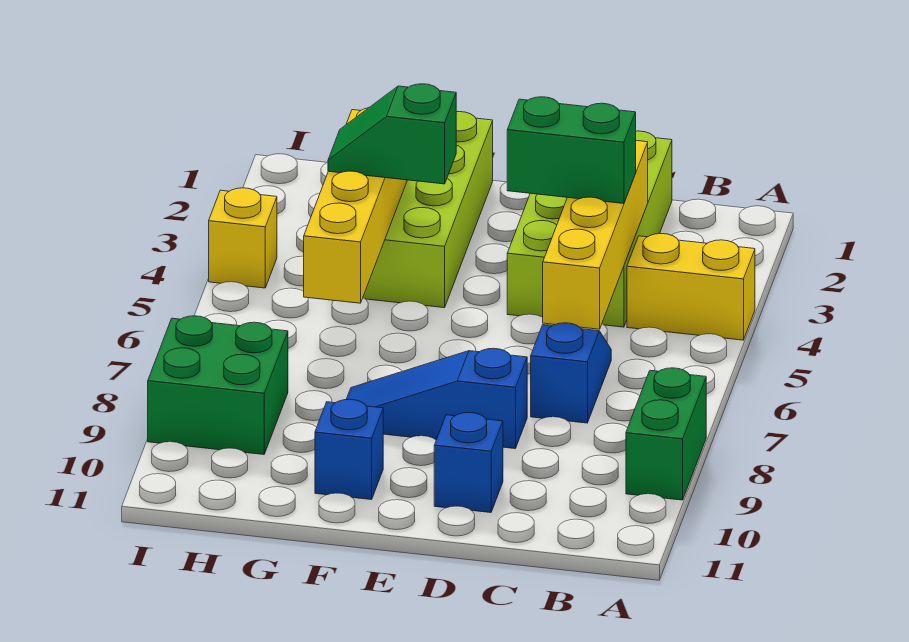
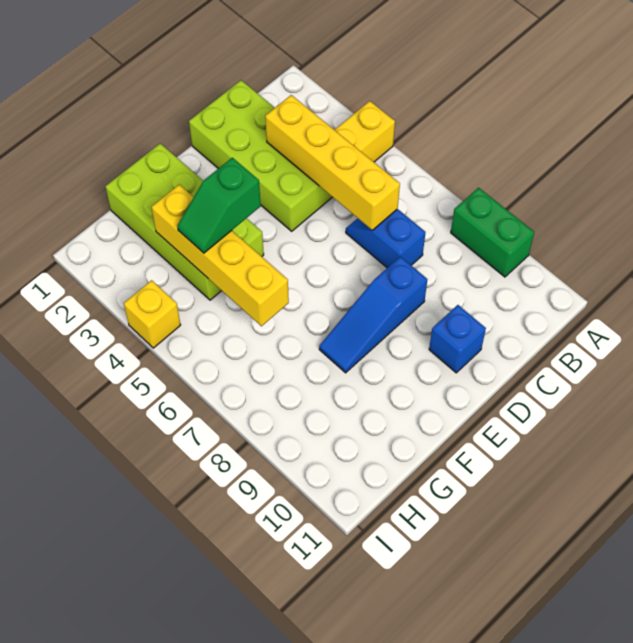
green brick C4:D4 level 3 -> none
blue brick F10 level 1 -> none
green brick H8:I9 level 1 -> none

